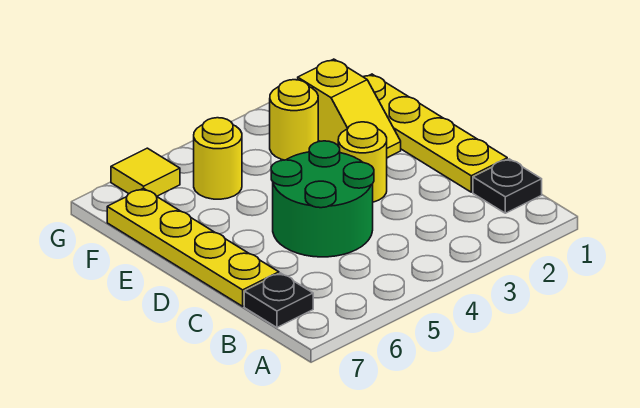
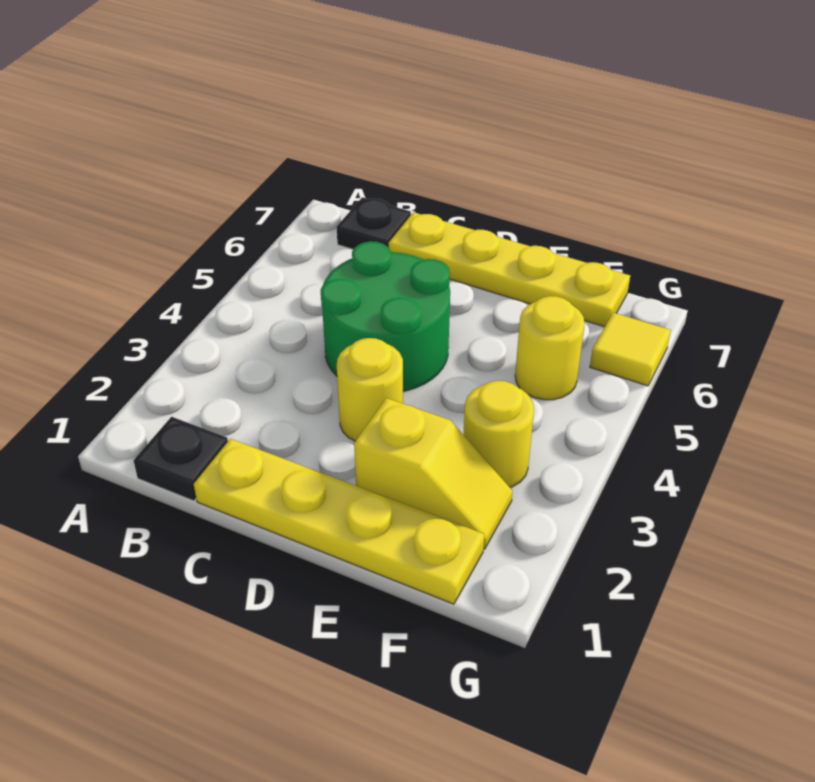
yellow slope E2:F2 level 1 top F -> yellow slope E2:F2 level 1 top E

